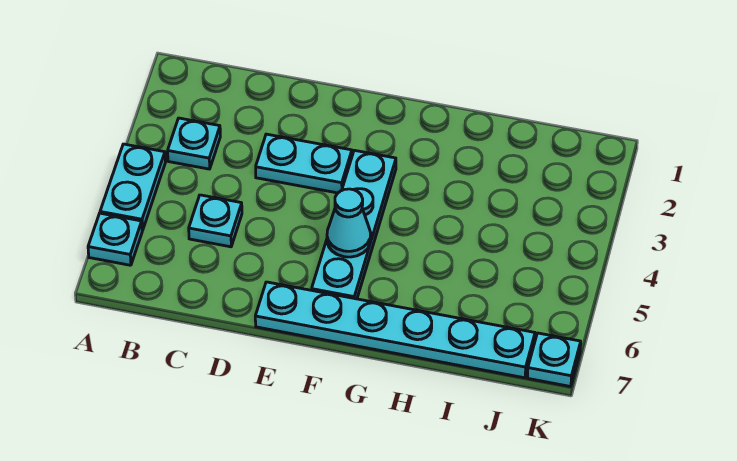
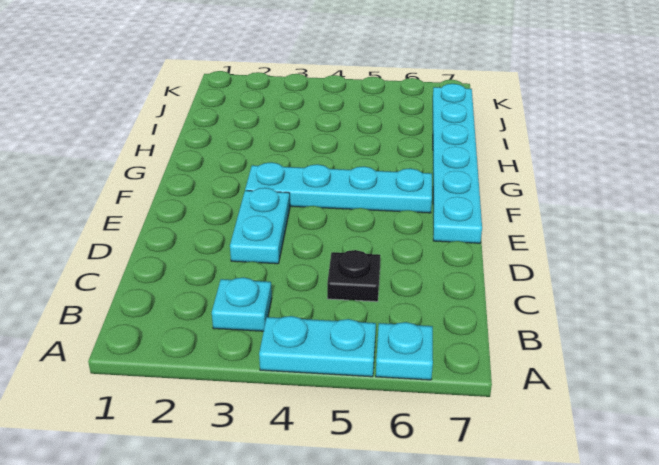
cyan plate C5 level 1 -> black plate C5 level 1
cyan cone F5 level 2 -> none
cyan plate K7 level 1 -> none

